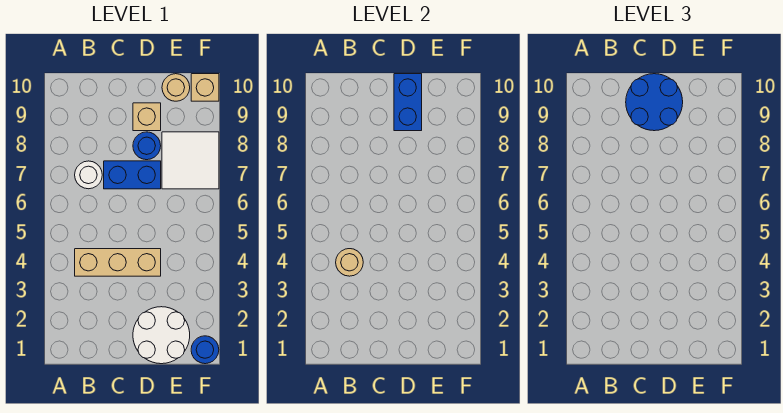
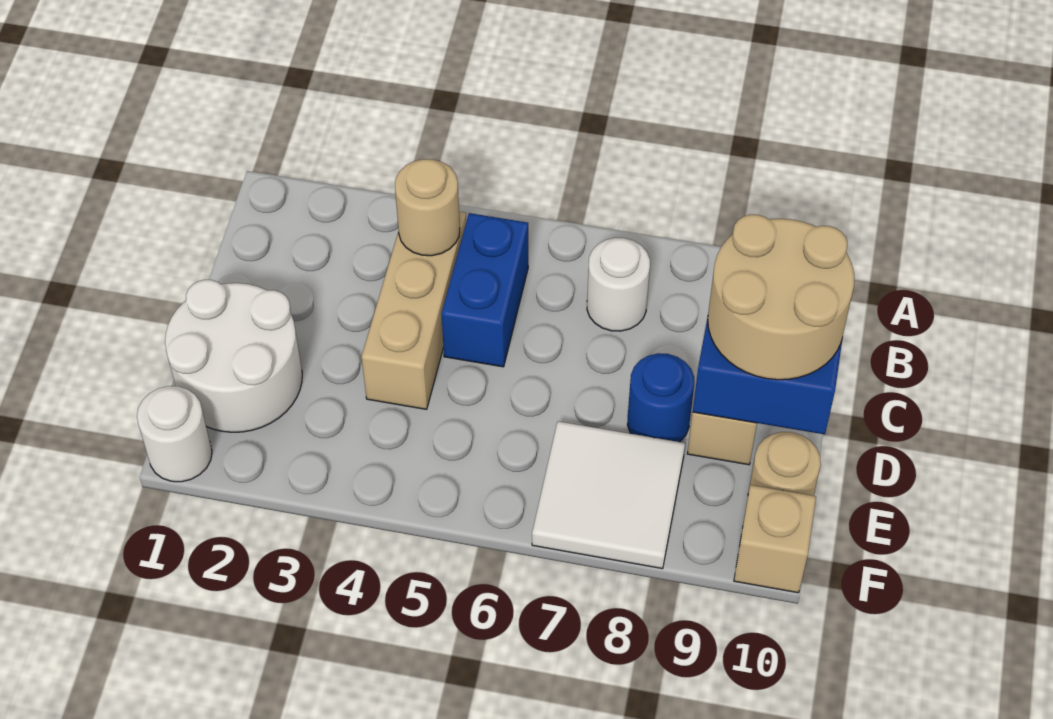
blue brick C7:D7 level 1 -> blue brick B5:C5 level 1
blue round brick C9:D10 level 3 -> tan round brick C9:D10 level 3
blue round brick F1 level 1 -> white round brick F1 level 1

